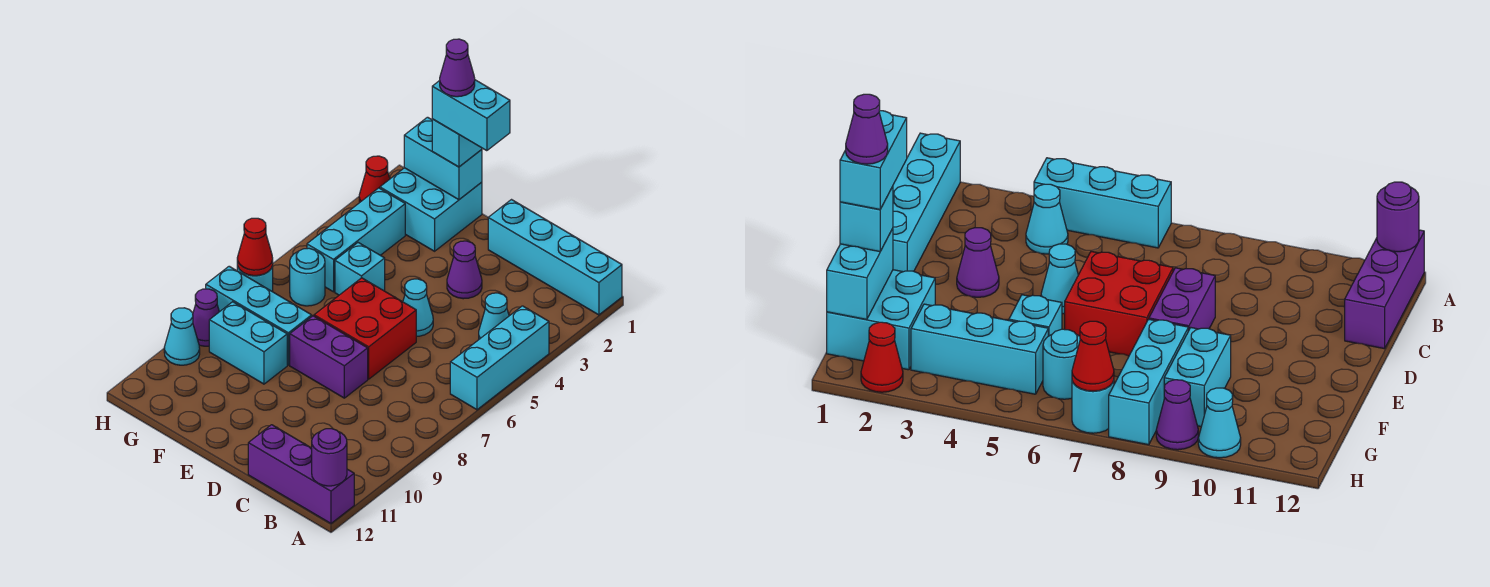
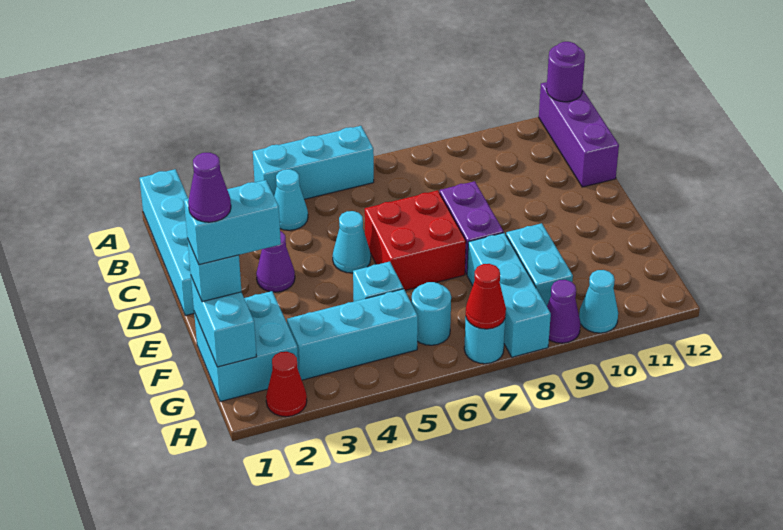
cyan brick E1:F1 level 4 -> cyan brick F1:F2 level 4

